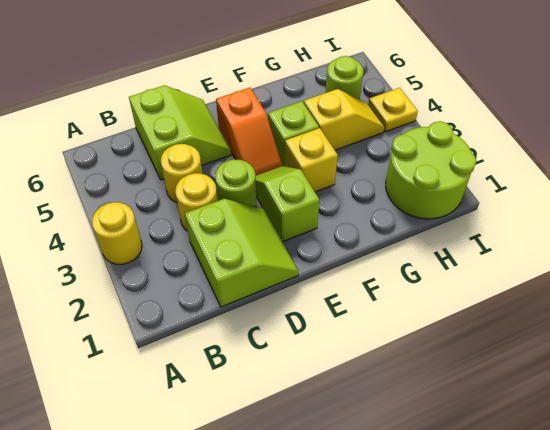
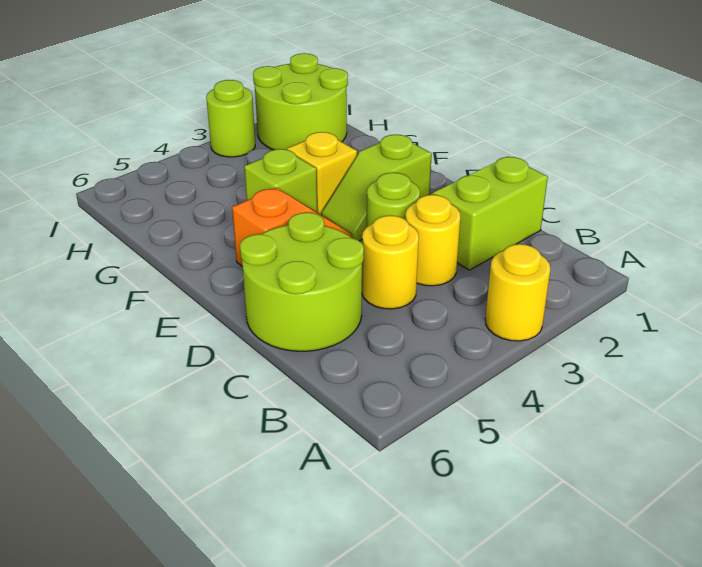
lime slope C5:D6 level 1 top C -> lime round brick C5:D6 level 1
yellow slope G4:H4 level 1 top G -> none
lime round brick H5 level 1 -> lime round brick I3 level 1
yellow plate I4 level 1 -> none

